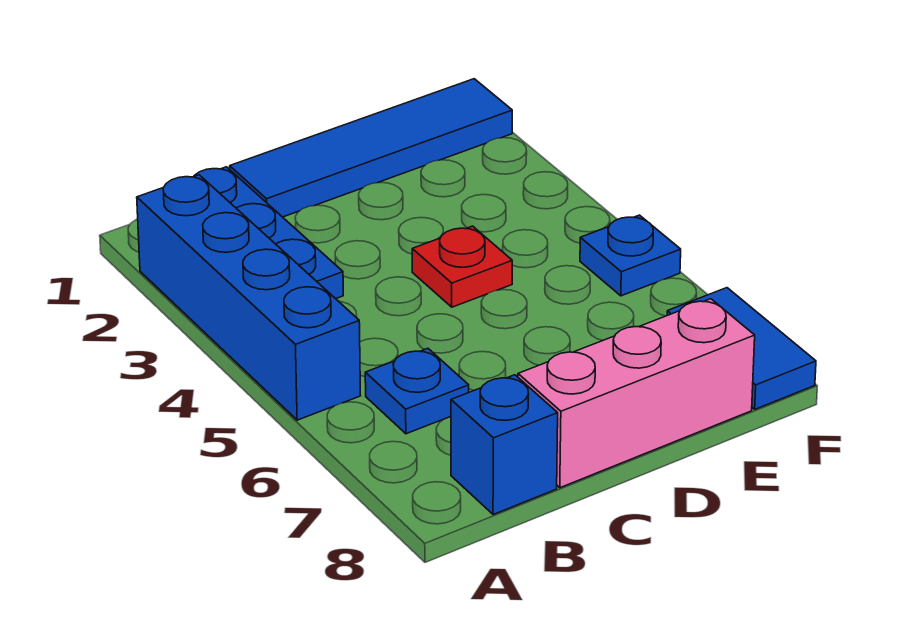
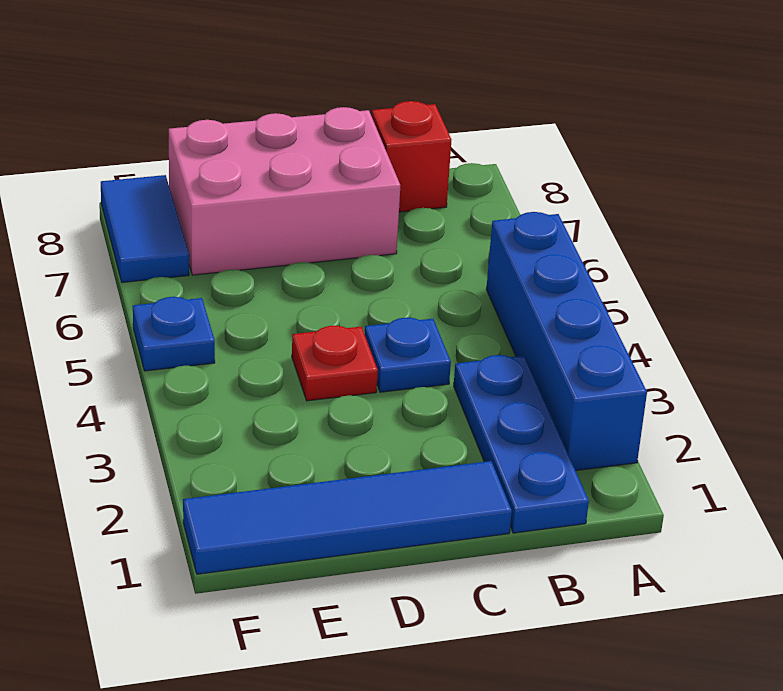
blue plate B6 level 1 -> blue plate C4 level 1
blue brick B8 level 1 -> red brick B8 level 1
pink brick C8:E8 level 1 -> pink brick C7:E8 level 1

